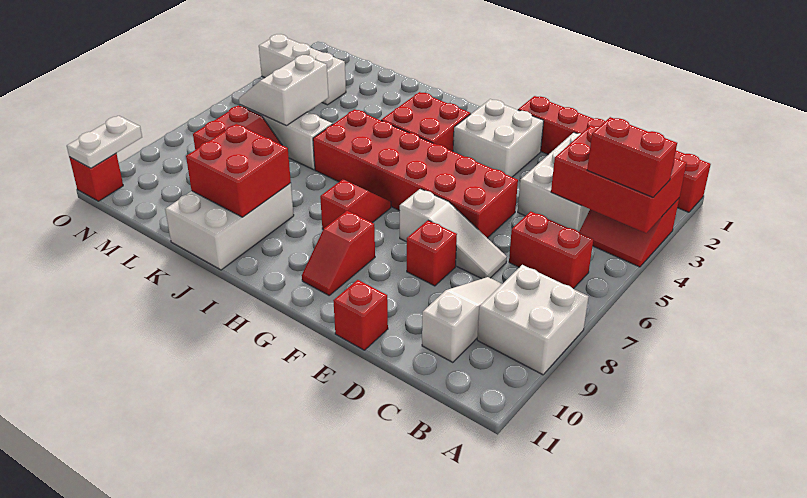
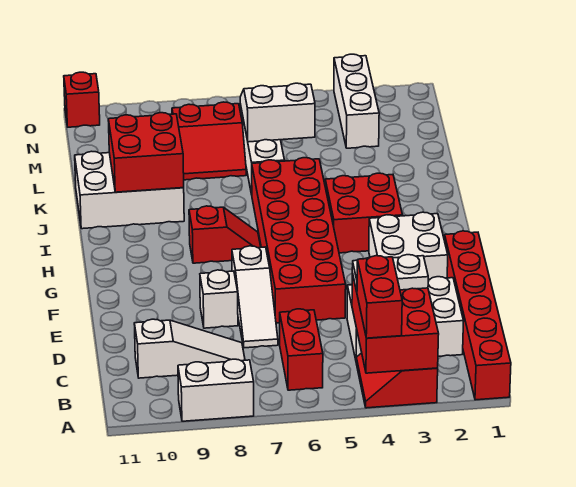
white brick A8:B9 level 1 -> white brick A8:A9 level 1
red brick E8 level 1 -> white brick E8 level 1
red brick E11 level 1 -> none
red slope G9:G10 level 1 top 9 -> none
white plate O10:O11 level 2 -> white plate C3:C4 level 3

